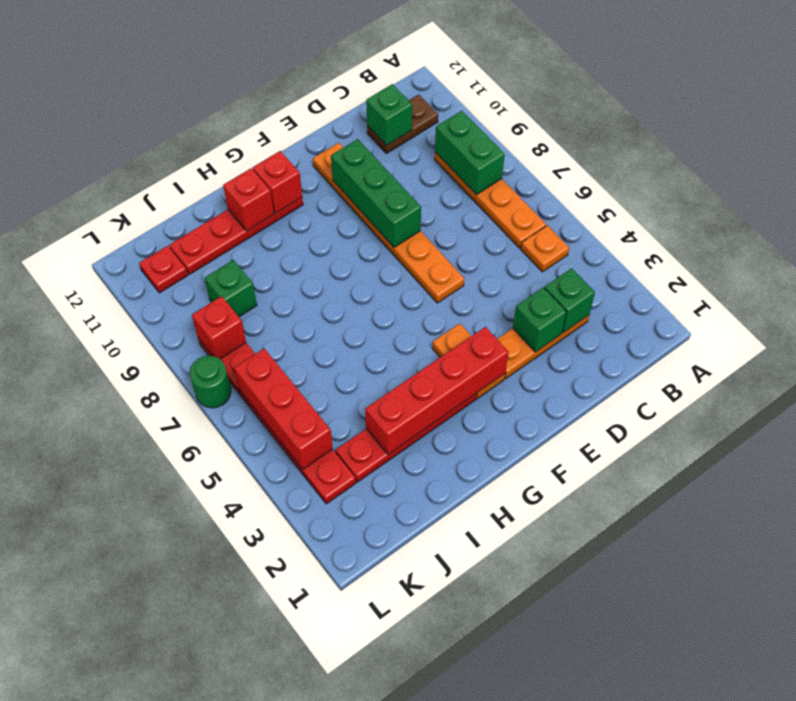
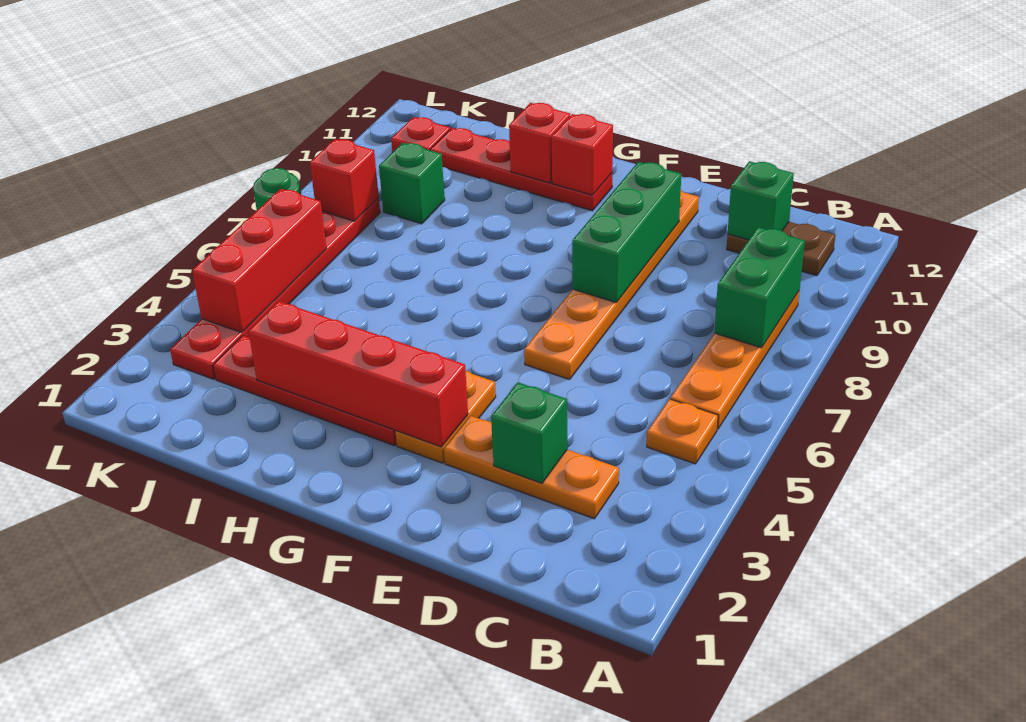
green brick C3 level 2 -> none

